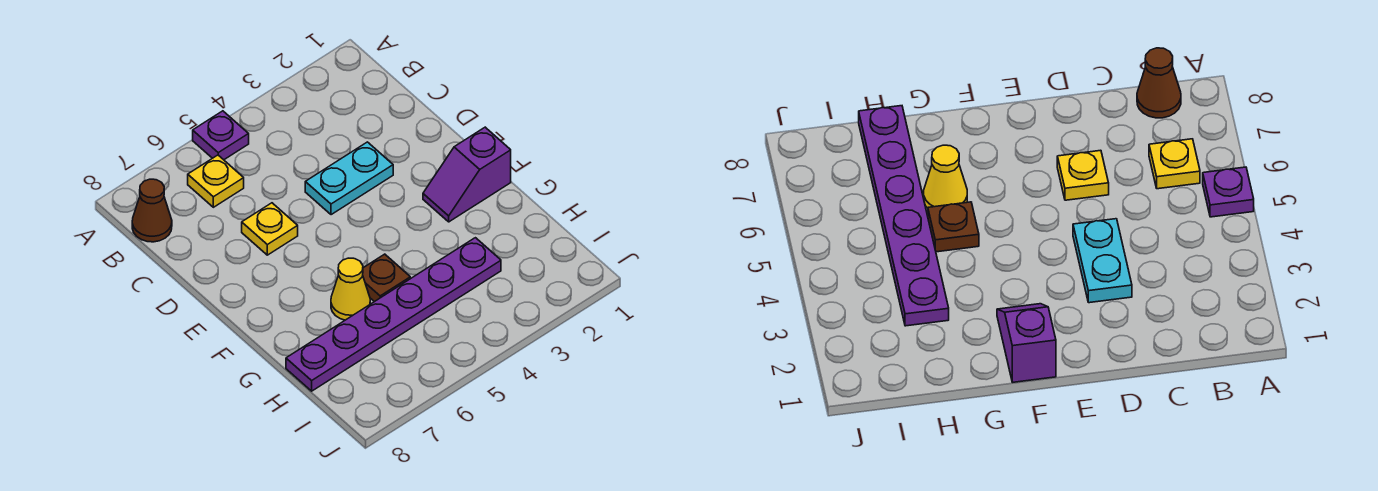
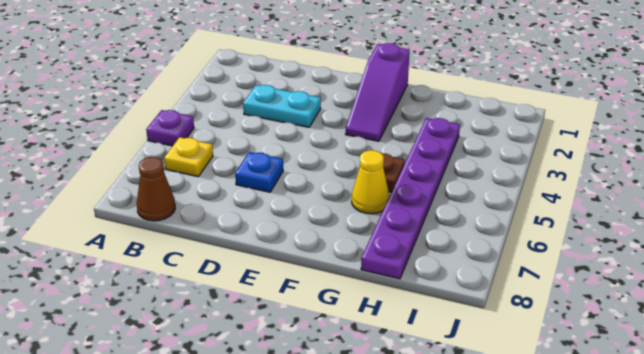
cyan plate D3:D4 level 1 -> cyan plate C3:D3 level 1
yellow plate D6 level 1 -> blue plate D6 level 1
purple slope F1:F2 level 1 top 1 -> purple slope F1:F3 level 1 top 1

